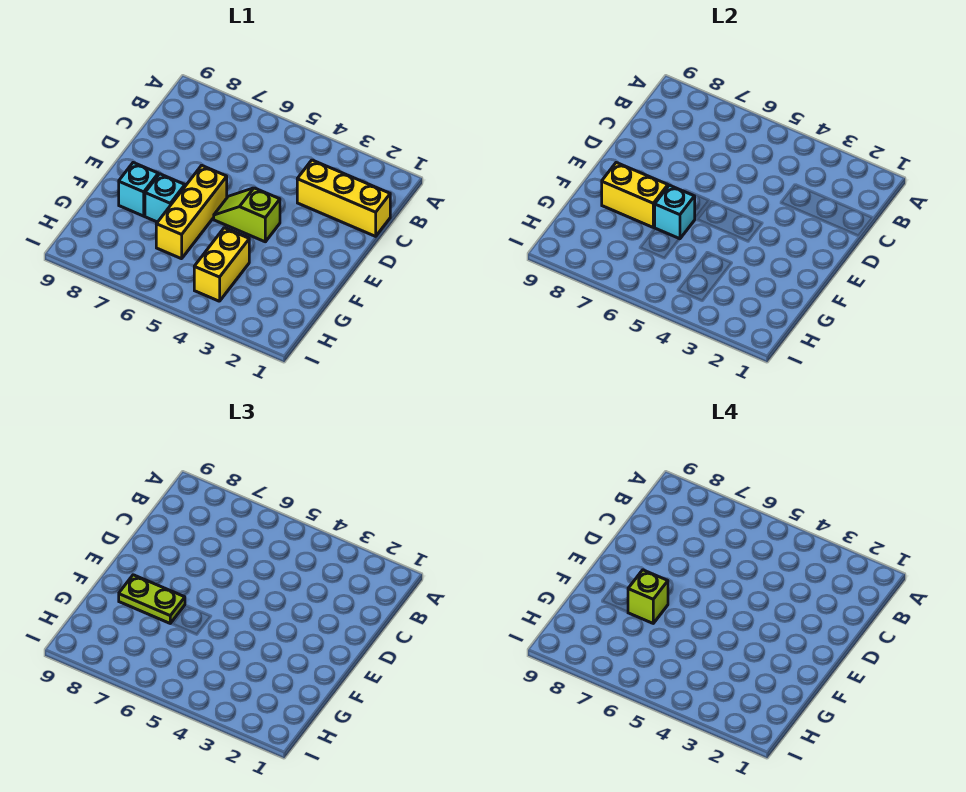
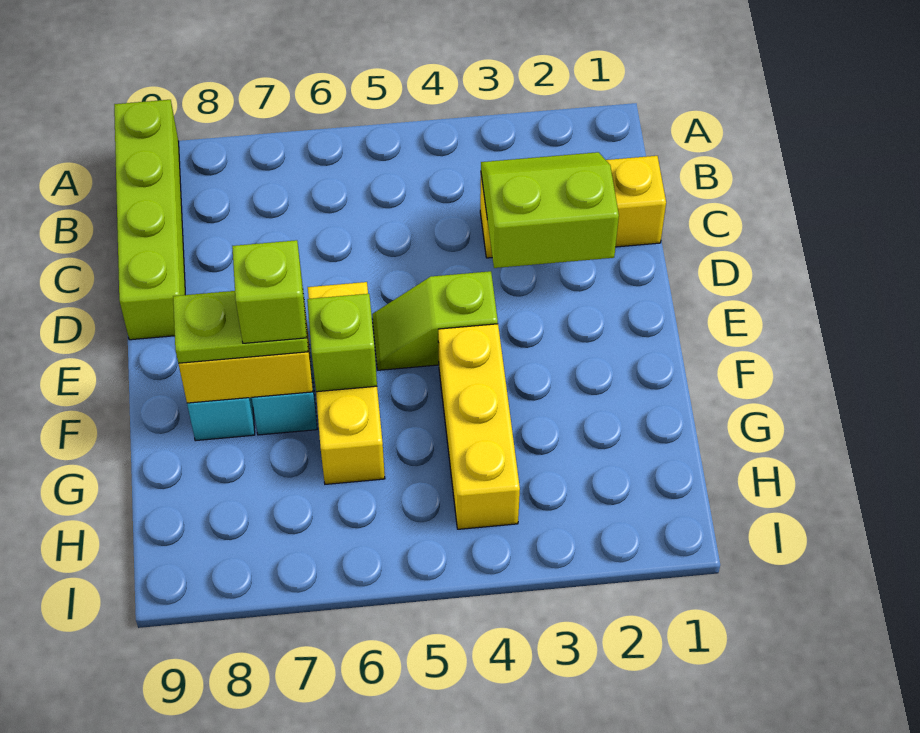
none -> lime brick A9:D9 level 1
none -> lime slope C2:D3 level 2 top D
cyan brick F6 level 2 -> lime brick F6 level 2
yellow brick G4:H4 level 1 -> yellow brick F4:H4 level 1

